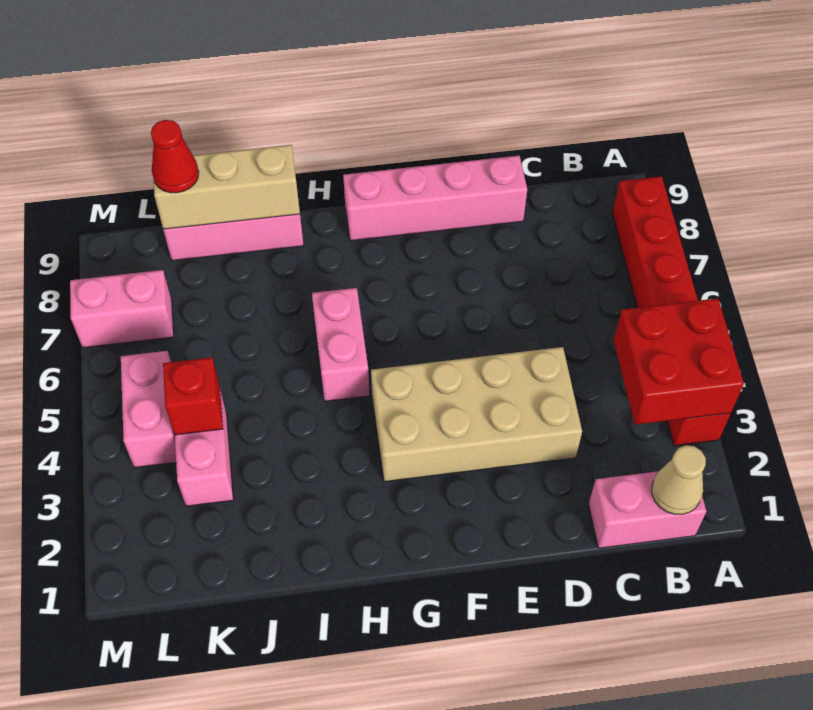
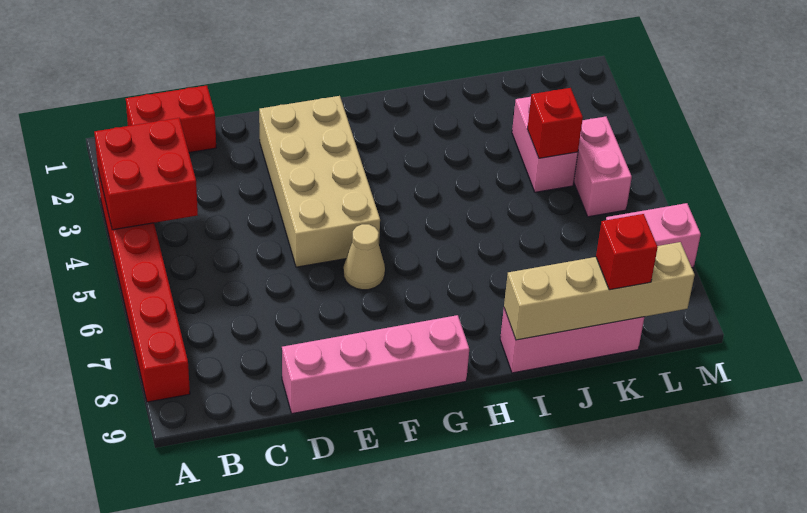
pink brick B1:C1 level 1 -> red brick B1:C1 level 1
tan cone B1 level 2 -> tan cone F6 level 1
tan brick D3:G4 level 1 -> tan brick E2:F5 level 1
pink brick H5:H6 level 1 -> none
tan brick I9:K9 level 2 -> tan brick I9:L9 level 2
red cone K9 level 3 -> red brick K9 level 3

